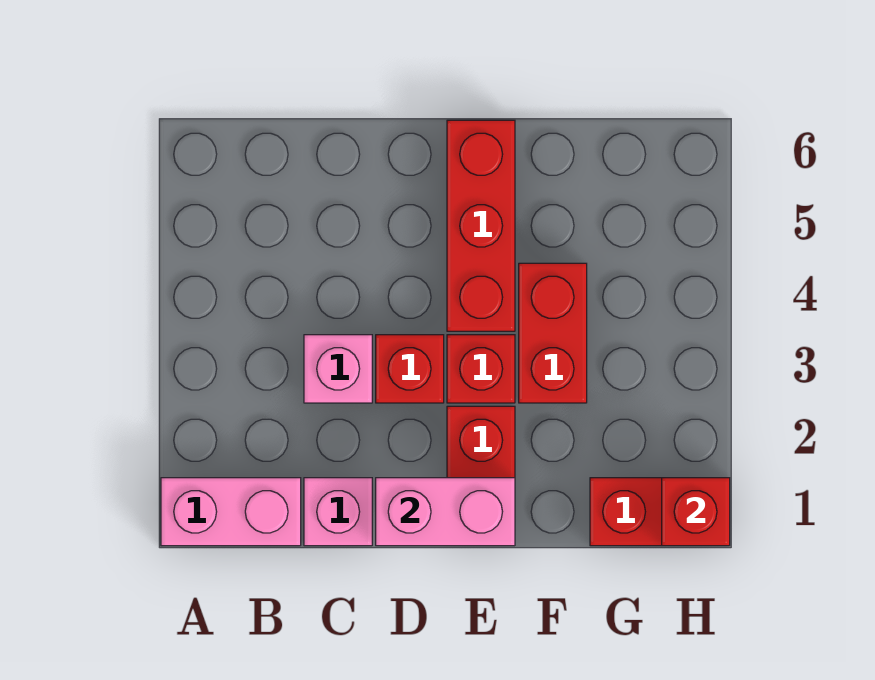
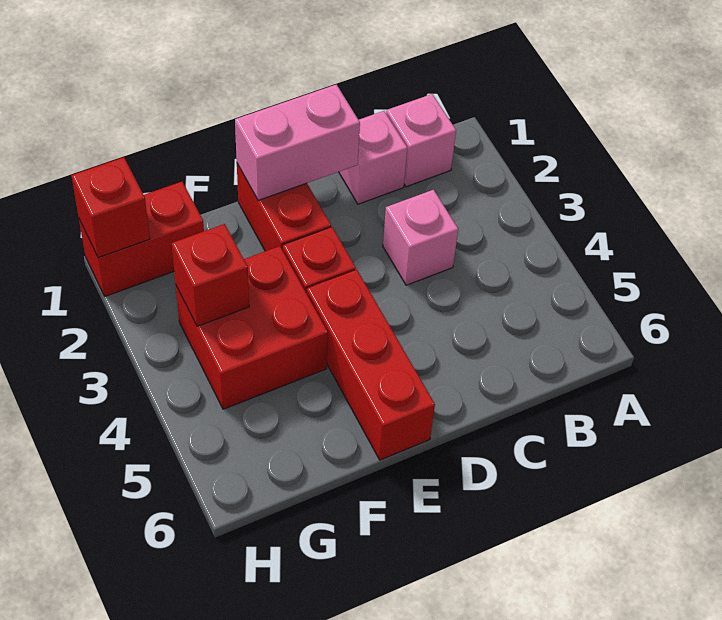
pink brick A1:B1 level 1 -> pink brick B1 level 1
red brick D3 level 1 -> red brick G3 level 2
red brick F3:F4 level 1 -> red brick F3:G4 level 1

